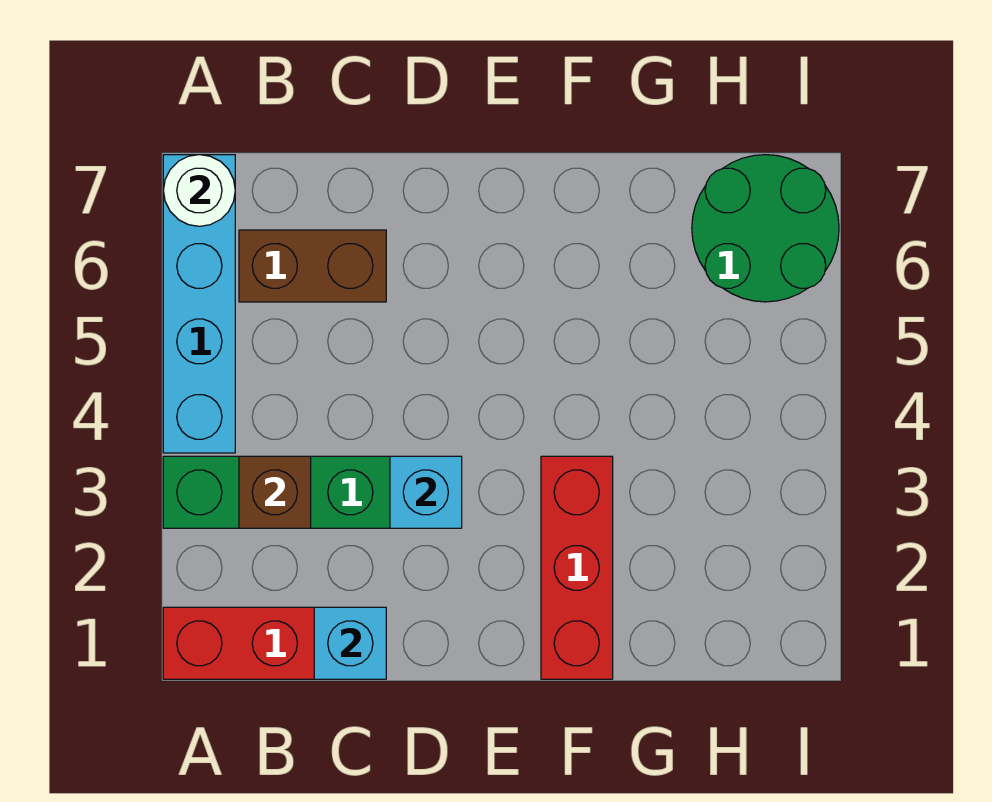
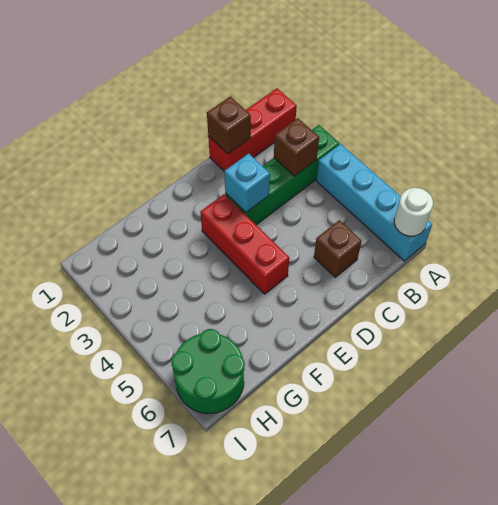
brown brick B6:C6 level 1 -> brown brick C6 level 1
cyan brick C1 level 2 -> brown brick C1 level 2
red brick F1:F3 level 1 -> red brick E3:E5 level 1

